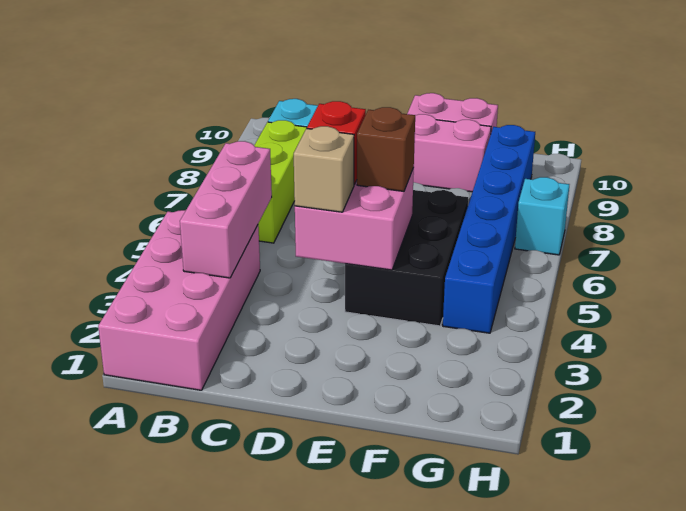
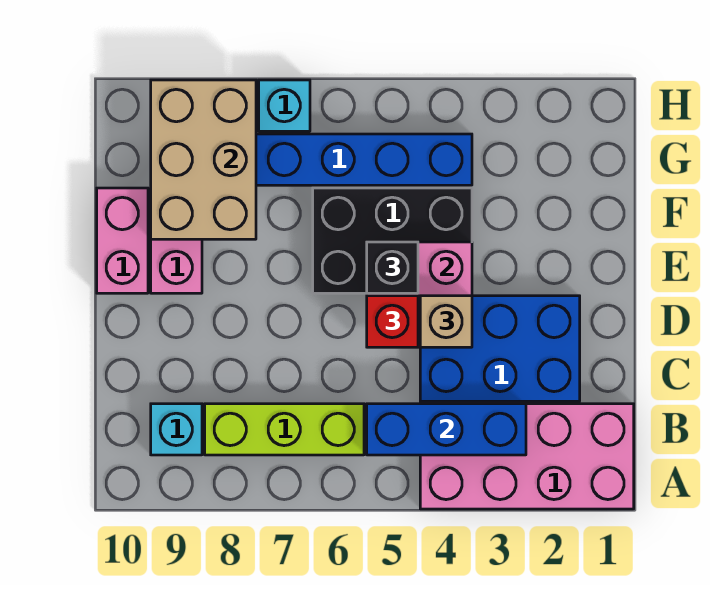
pink brick B3:B5 level 2 -> blue brick B3:B5 level 2
none -> blue brick C2:D4 level 1
brown brick E5 level 3 -> black brick E5 level 3
none -> tan brick F8:H9 level 2

